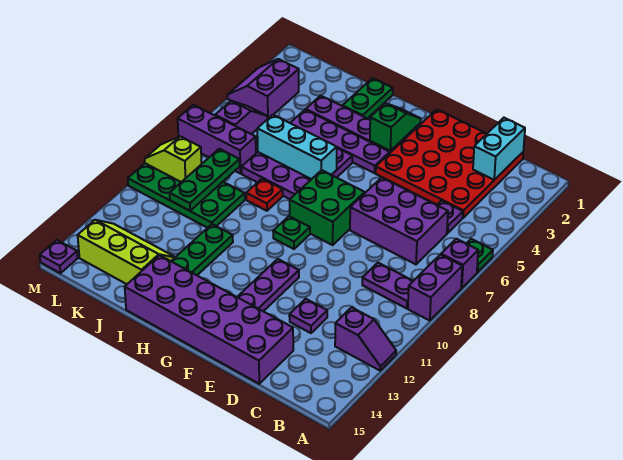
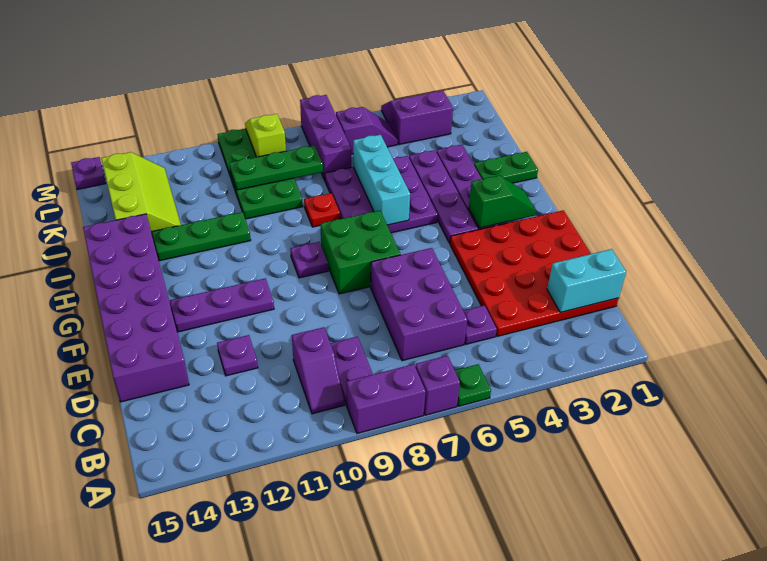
purple slope A12:B12 level 1 top B -> purple slope B10:C10 level 1 top C
green plate G9 level 1 -> purple plate G9 level 1

